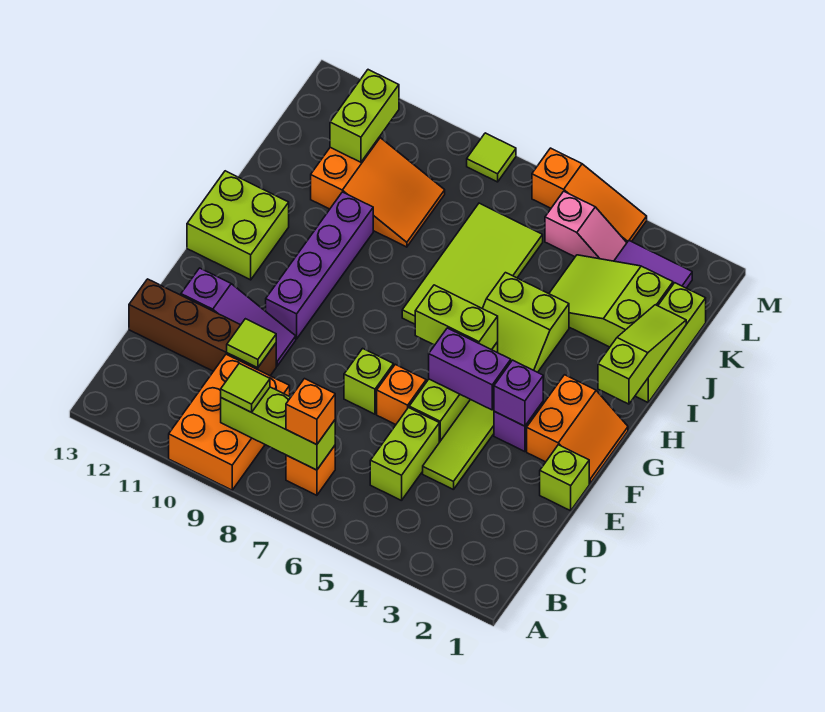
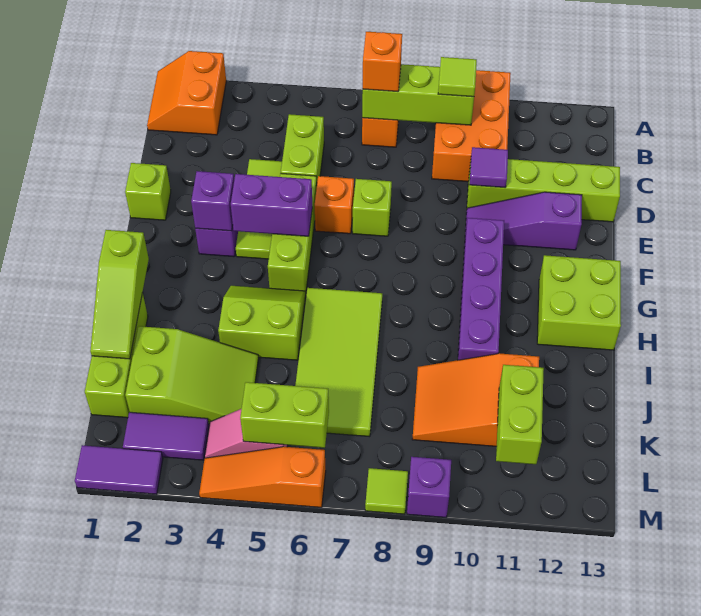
brown brick D10:D13 level 1 -> lime brick D10:D13 level 1
lime tile D10 level 2 -> purple tile D10 level 2
orange slope F1:G2 level 1 top 2 -> orange slope A1:B2 level 1 top 2
lime brick G5:G6 level 2 -> lime brick L5:L6 level 2
none -> purple tile M1:M2 level 1
none -> purple brick M9 level 1

